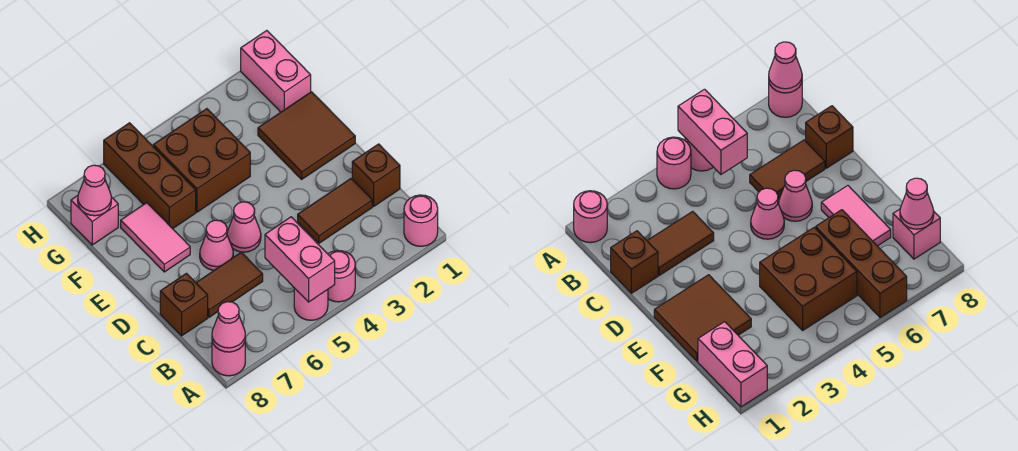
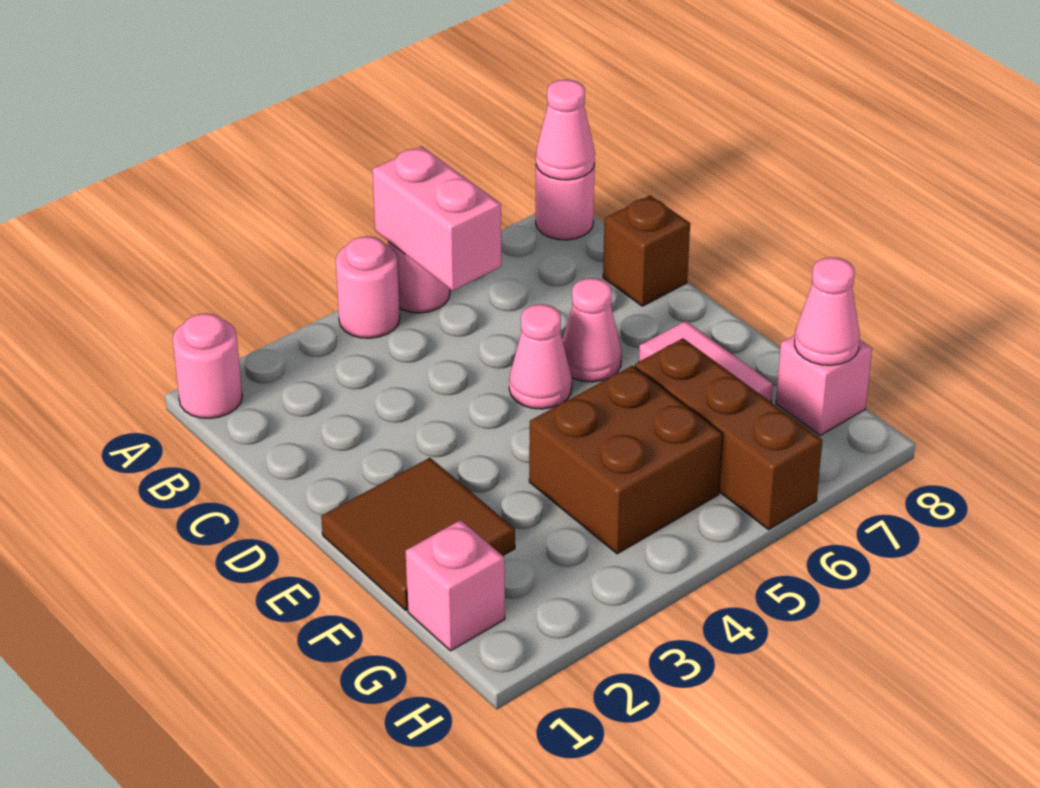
brown brick C1 level 1 -> none
brown tile C2:C3 level 1 -> none
brown tile C6:C7 level 1 -> none
pink brick G1:H1 level 1 -> pink brick G1 level 1

